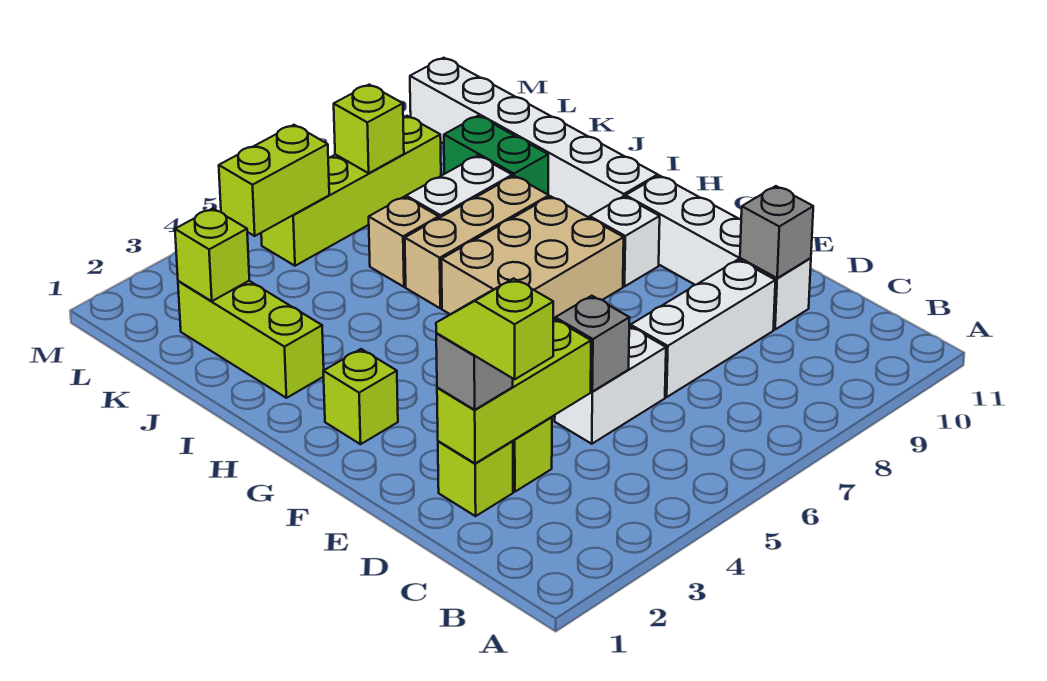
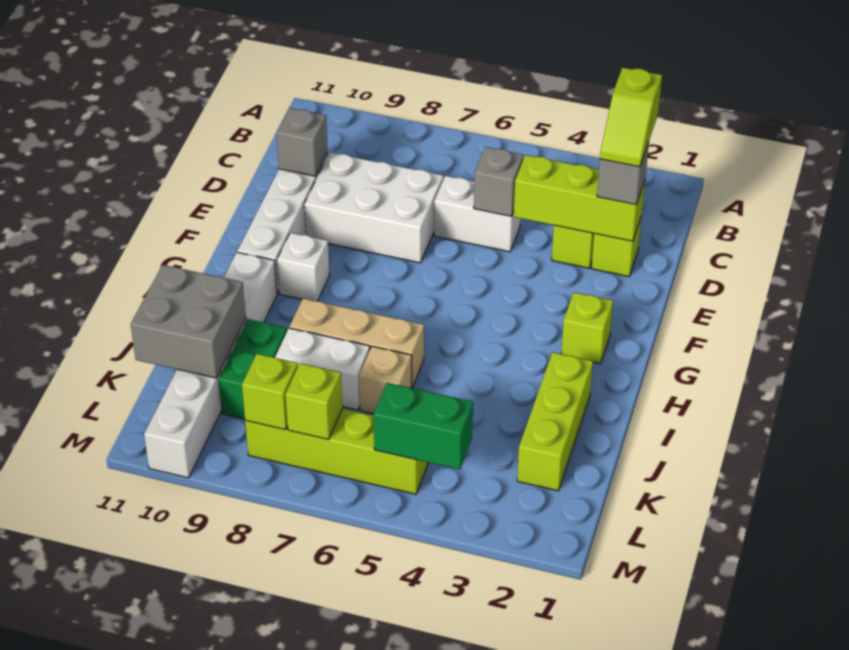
white brick D7:D9 level 1 -> white brick D7:E9 level 1
tan brick G6:H8 level 1 -> none
none -> grey brick J10:K11 level 2
lime brick K2 level 2 -> lime brick L8 level 2
lime brick L4:L5 level 2 -> green brick L4:L5 level 2

